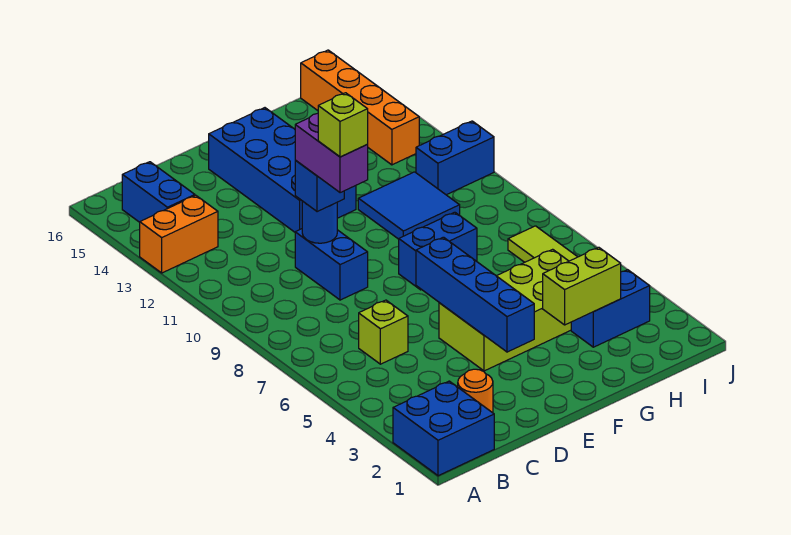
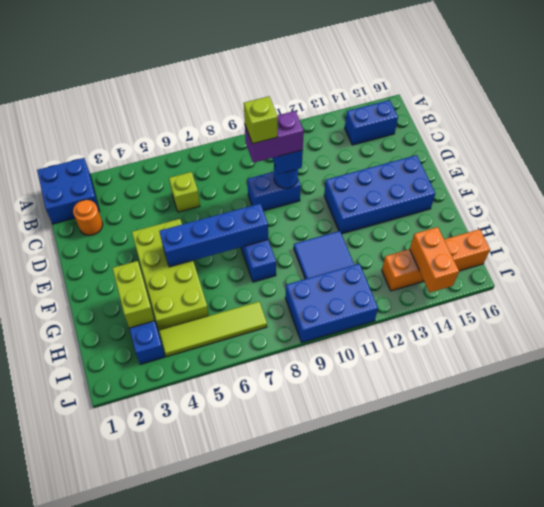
orange brick A13:B13 level 1 -> orange brick I14:J14 level 2
blue brick E3:E6 level 2 -> blue brick F5:F8 level 2
blue brick I11:J11 level 1 -> blue brick I9:J11 level 1

